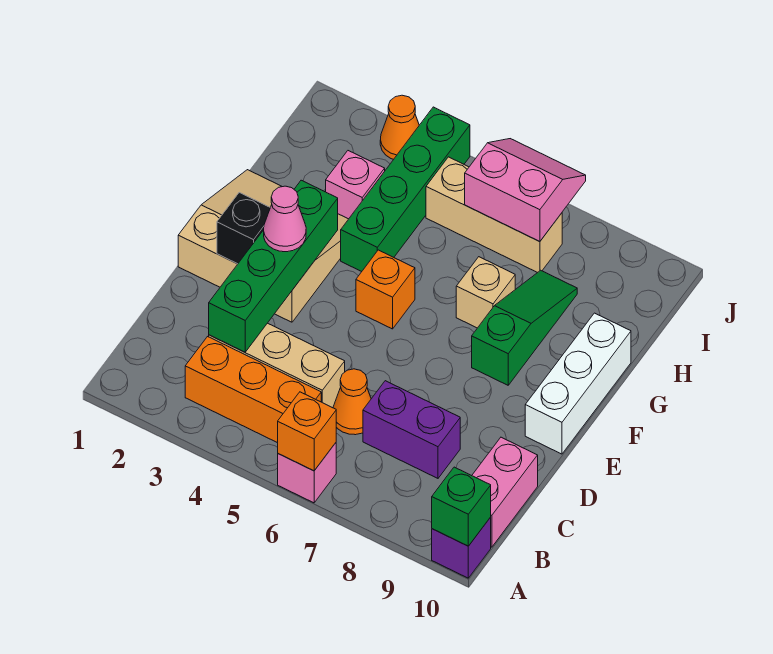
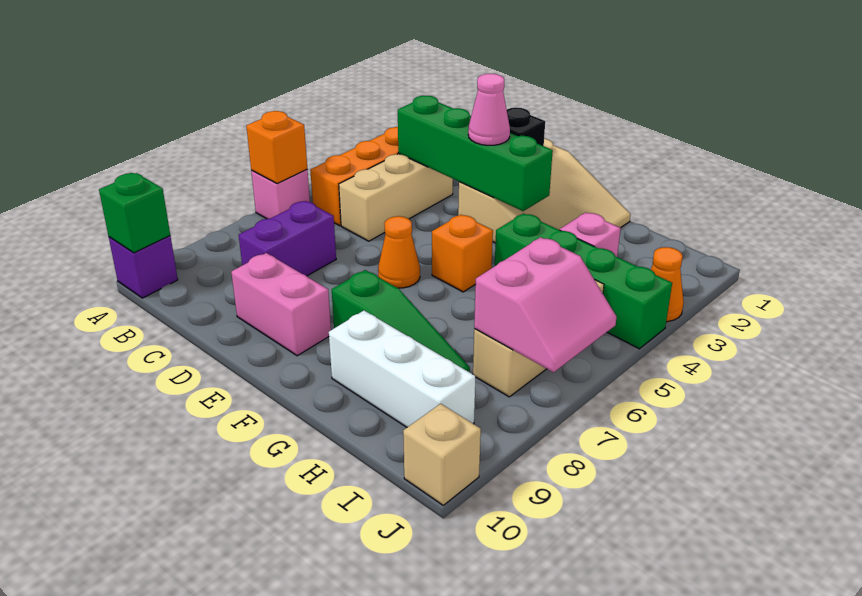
pink brick B10:C10 level 1 -> pink brick D9:E9 level 1
orange cone C6 level 1 -> orange cone E6 level 1
white brick E10:G10 level 1 -> white brick G9:I9 level 1
tan brick G7 level 1 -> tan brick J10 level 1

